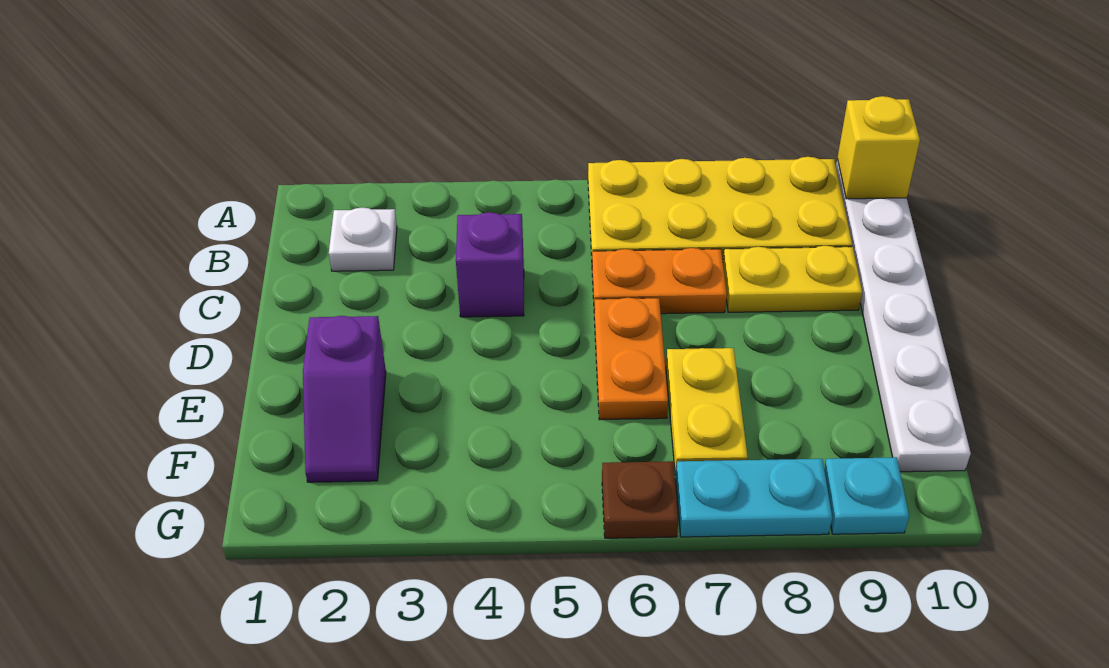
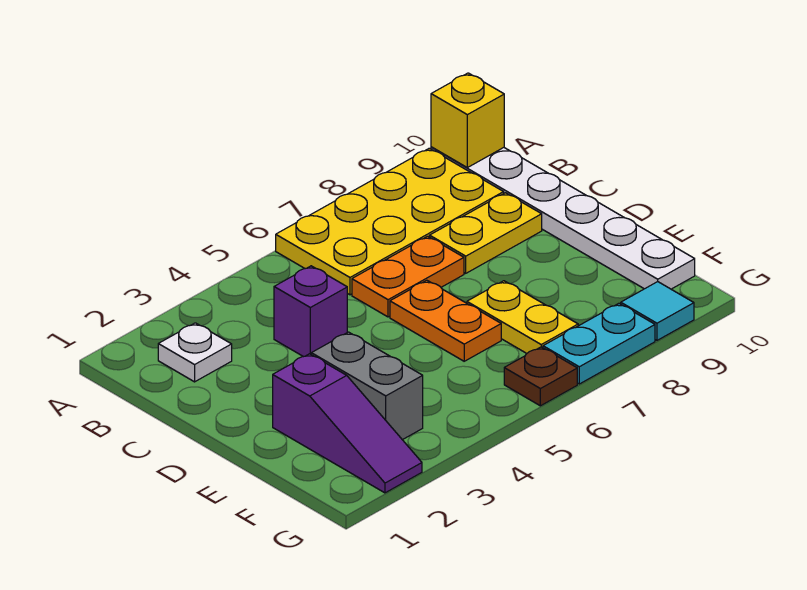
purple slope E2:F2 level 1 top E -> purple slope E2:G2 level 1 top E
none -> grey brick E3:F3 level 1
cyan plate G9 level 1 -> cyan tile G9 level 1

